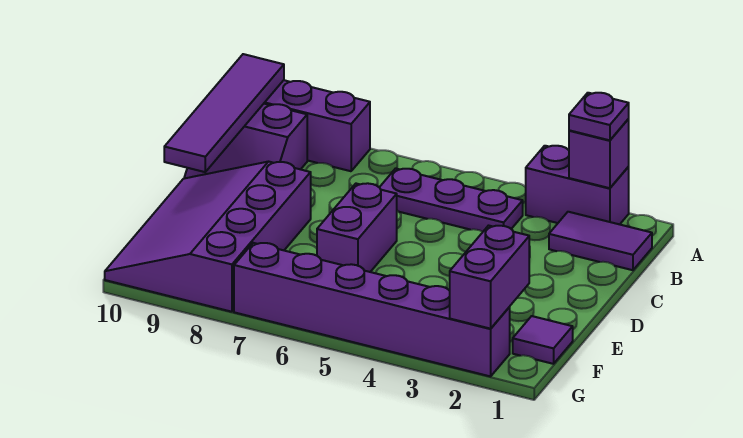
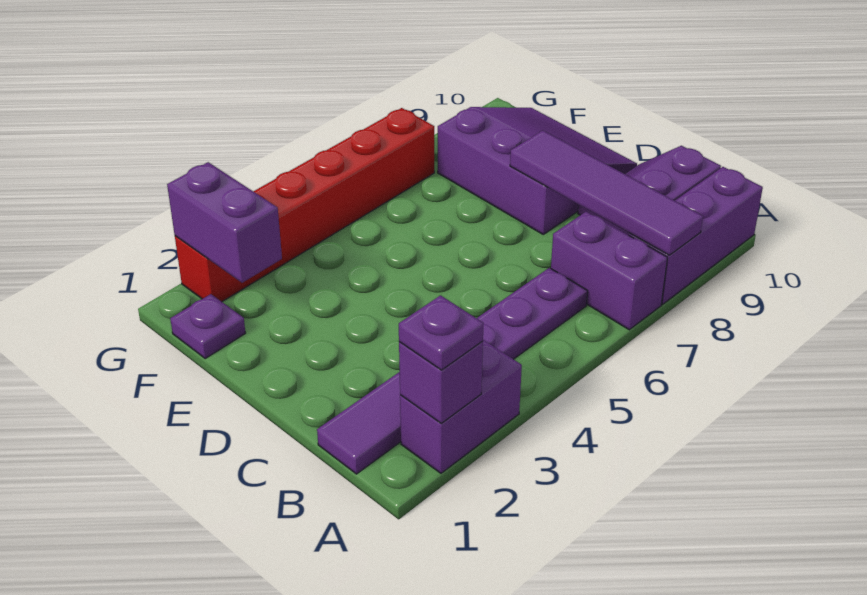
purple tile A10:D10 level 2 -> purple tile A8:D8 level 2
purple brick D6:E6 level 1 -> purple brick A7:B7 level 1
purple slope D8:G10 level 1 top 8 -> purple slope D8:F10 level 1 top 8
purple tile F1 level 1 -> purple plate F1 level 1
purple brick G2:G7 level 1 -> red brick G2:G7 level 1

